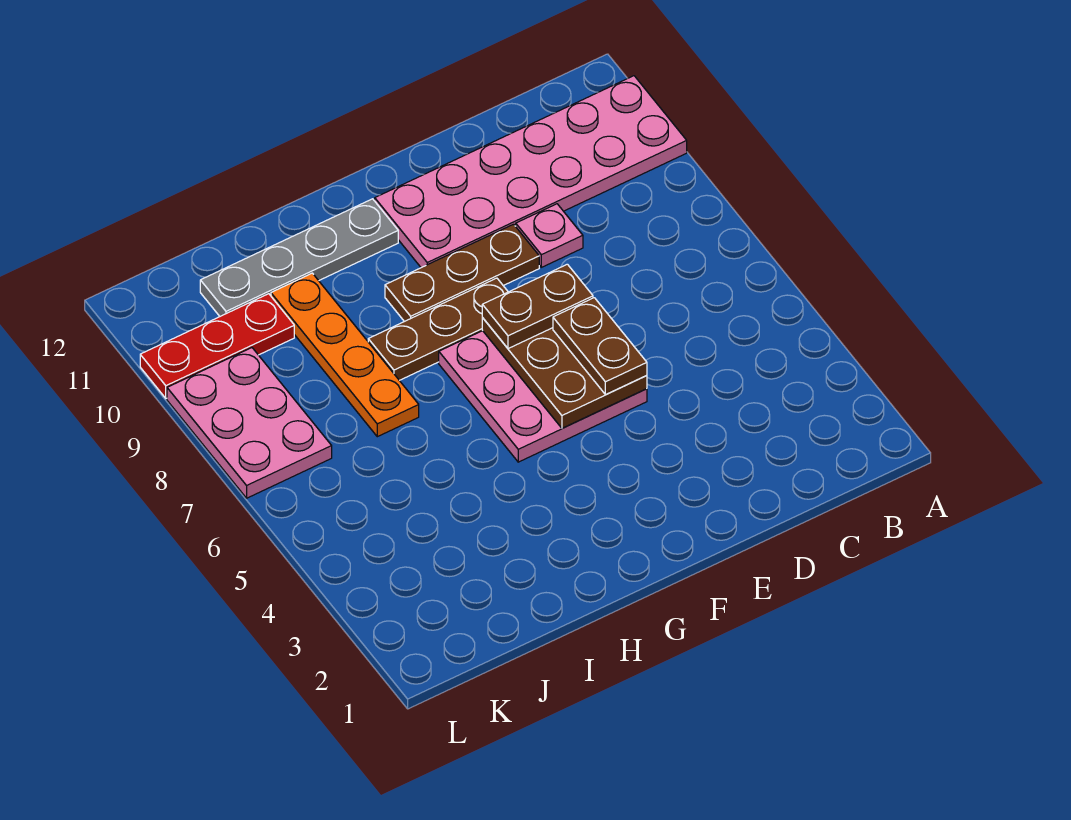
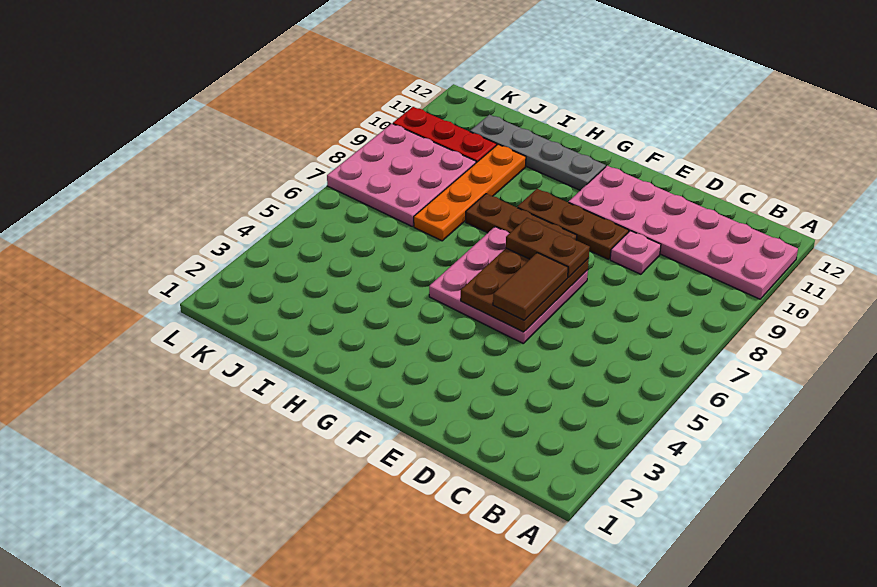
brown plate E5:E6 level 3 -> brown tile E5:E6 level 3
pink plate K7:L9 level 1 -> pink plate J7:L9 level 1

